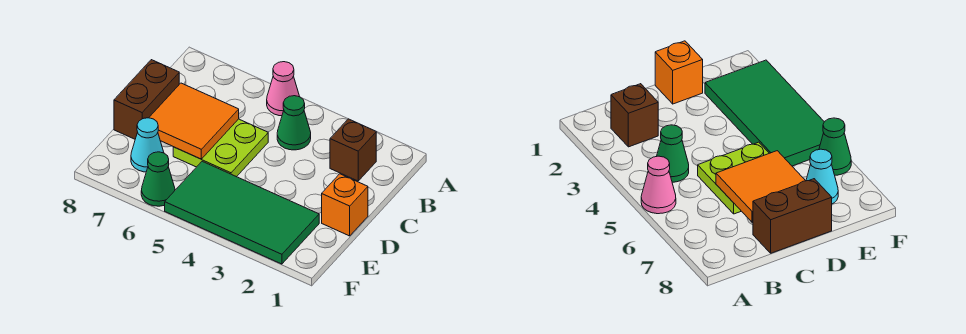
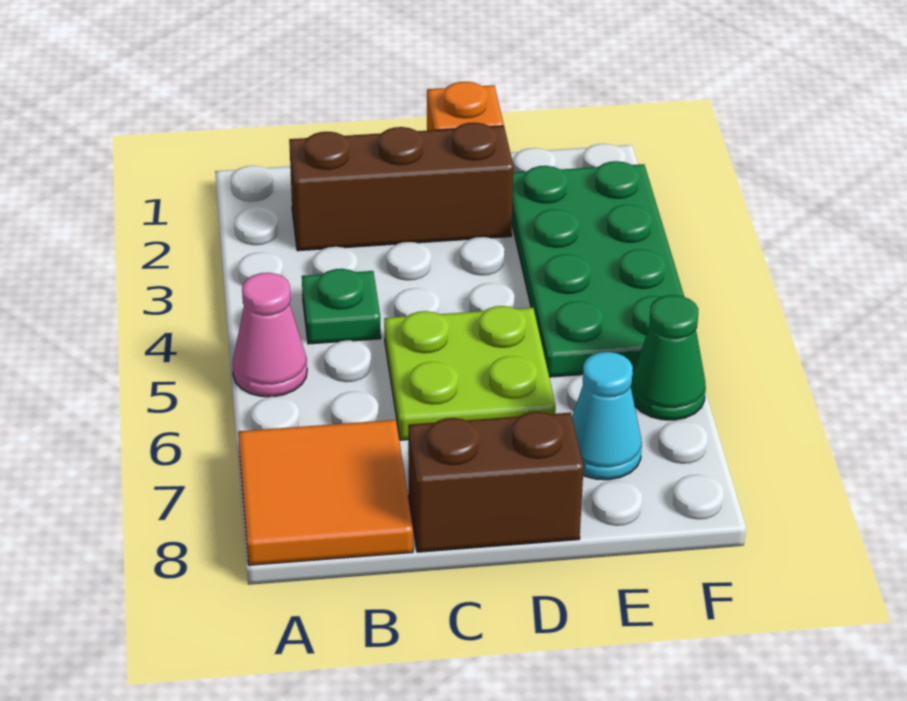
brown brick B2 level 1 -> brown brick B2:D2 level 1
green cone B4 level 1 -> green plate B4 level 1
orange tile C6:D7 level 2 -> orange tile A7:B8 level 1
green tile E2:F5 level 1 -> green plate E2:F5 level 1

